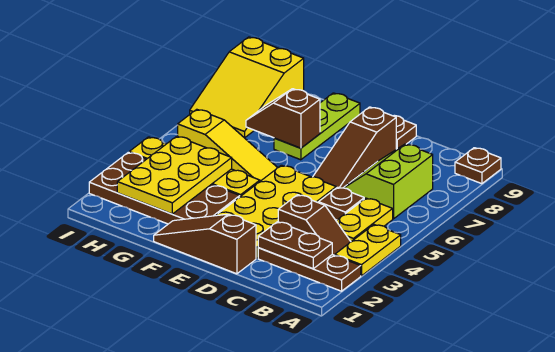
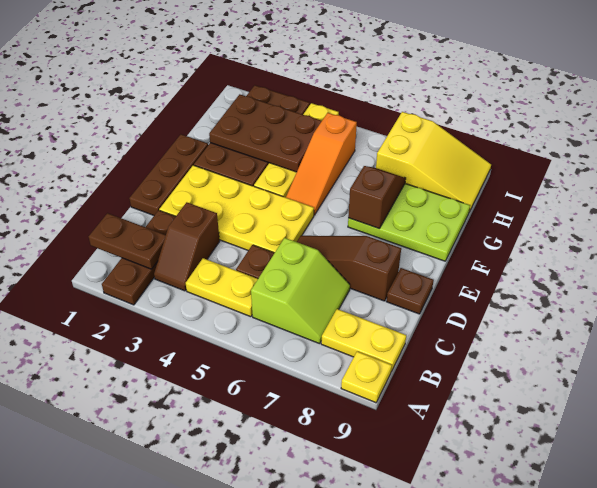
yellow plate A3:A4 level 1 -> yellow plate B8:B9 level 1
brown plate A9 level 1 -> yellow plate A9 level 1
brown plate B2:C2 level 2 -> brown plate B1:B2 level 2
lime slope B6:C7 level 1 top B -> lime slope B6:C7 level 1 top 6
brown slope D1:F1 level 1 top D -> brown plate D1:F1 level 1
yellow slope F5:H5 level 1 top H -> orange slope F5:H5 level 1 top H
lime plate F7:F9 level 1 -> lime plate F7:G9 level 1
yellow plate G2:H4 level 2 -> brown plate G2:H4 level 2
yellow slope H7:I9 level 1 top 9 -> yellow slope H7:I9 level 1 top 7

